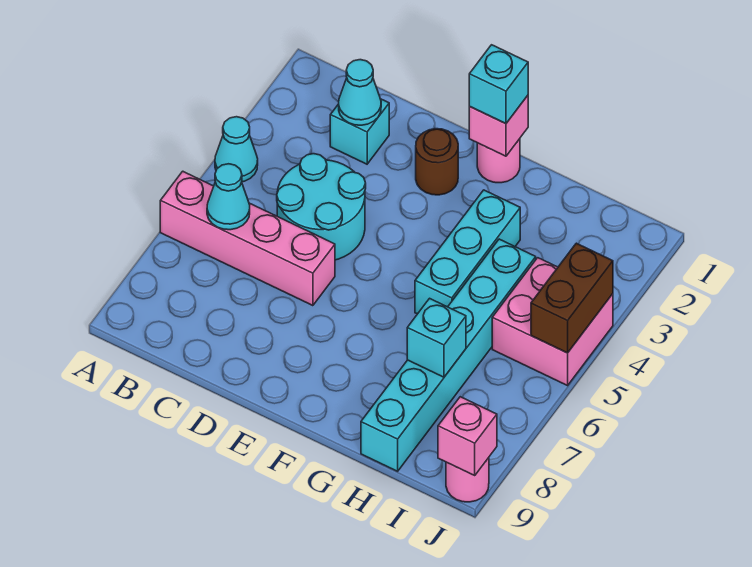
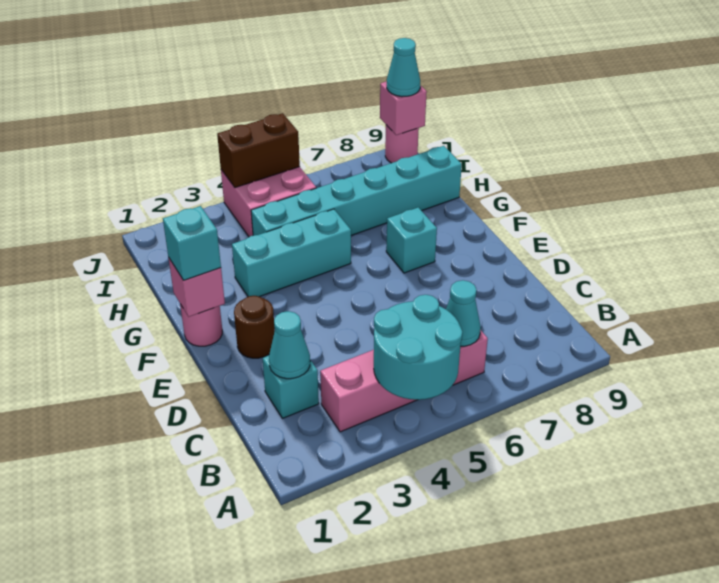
cyan cone A4 level 1 -> cyan cone J9 level 3
pink brick A6:D6 level 1 -> pink brick B3:B6 level 1
cyan round brick C4:D5 level 1 -> cyan round brick A4:B5 level 2
cyan brick H7 level 2 -> cyan brick F7 level 1

